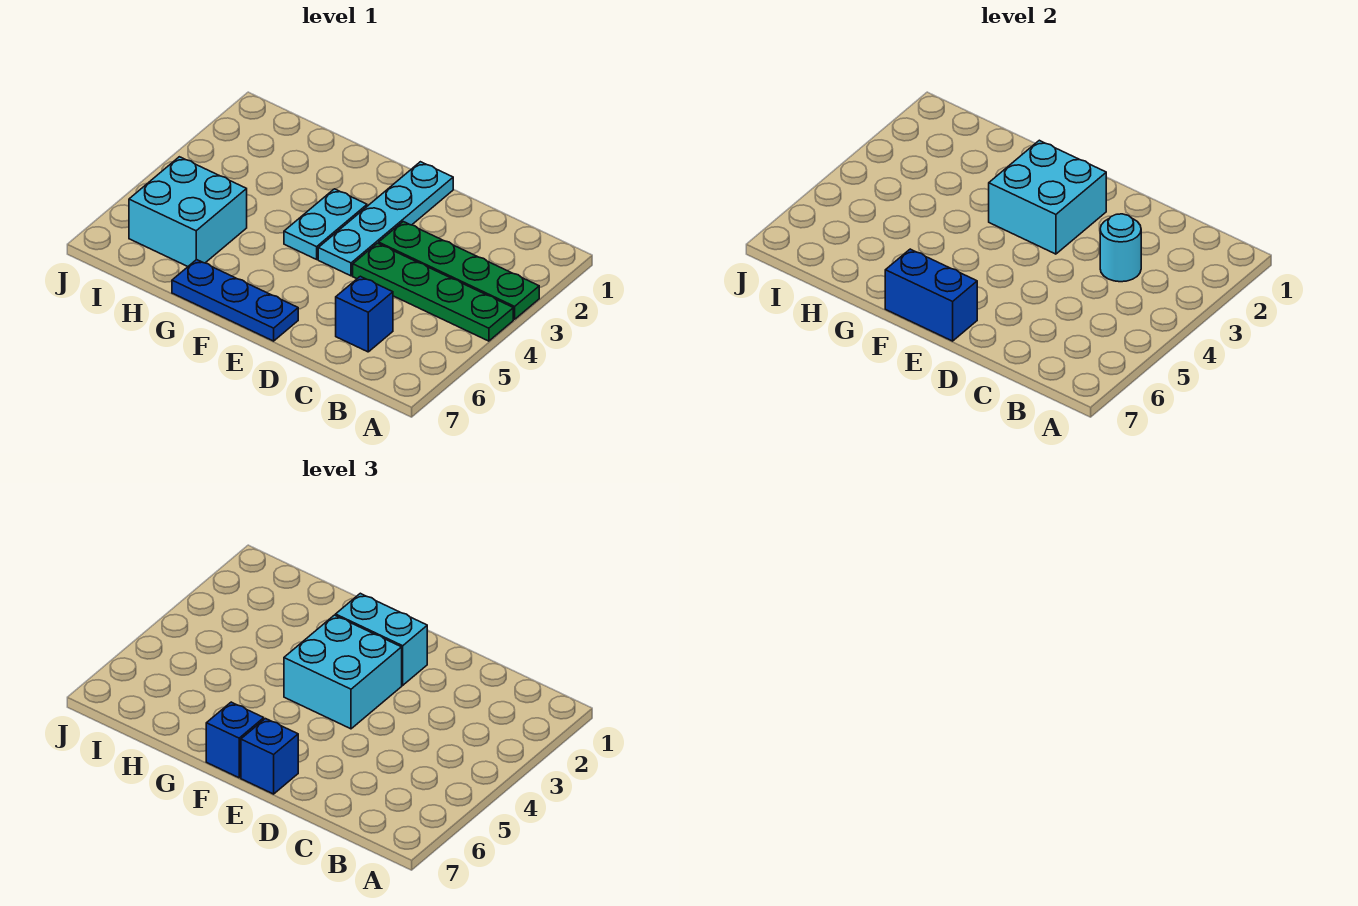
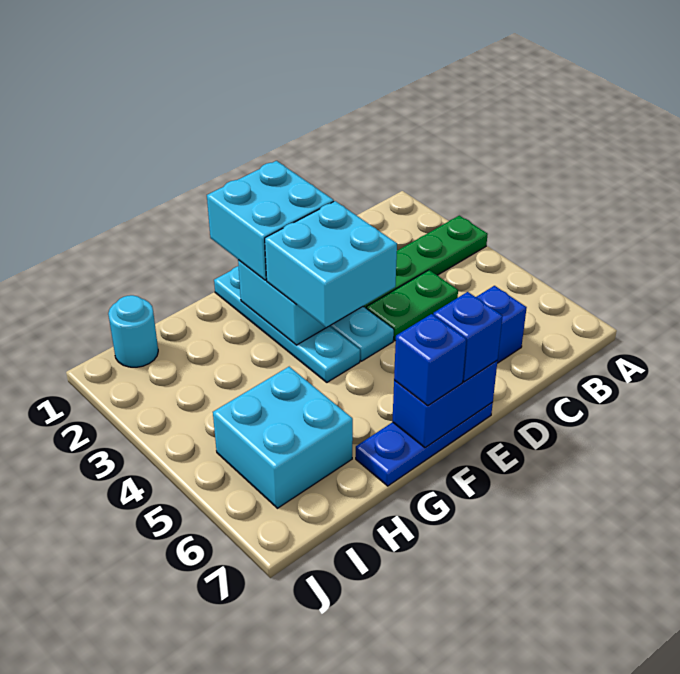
green plate A4:D4 level 1 -> green plate C4:D4 level 1
cyan round brick C3 level 2 -> cyan round brick I1 level 1
cyan brick E2:F2 level 3 -> cyan brick E1:F2 level 3
cyan plate F3:F4 level 1 -> cyan plate F1:F4 level 1

